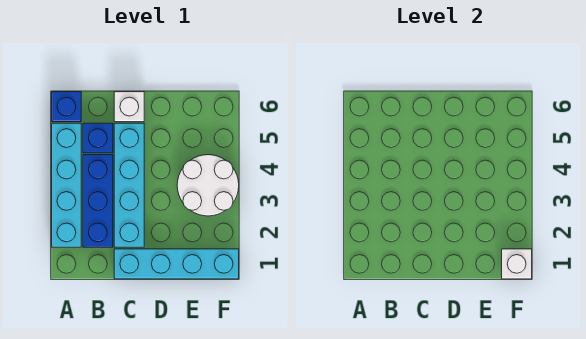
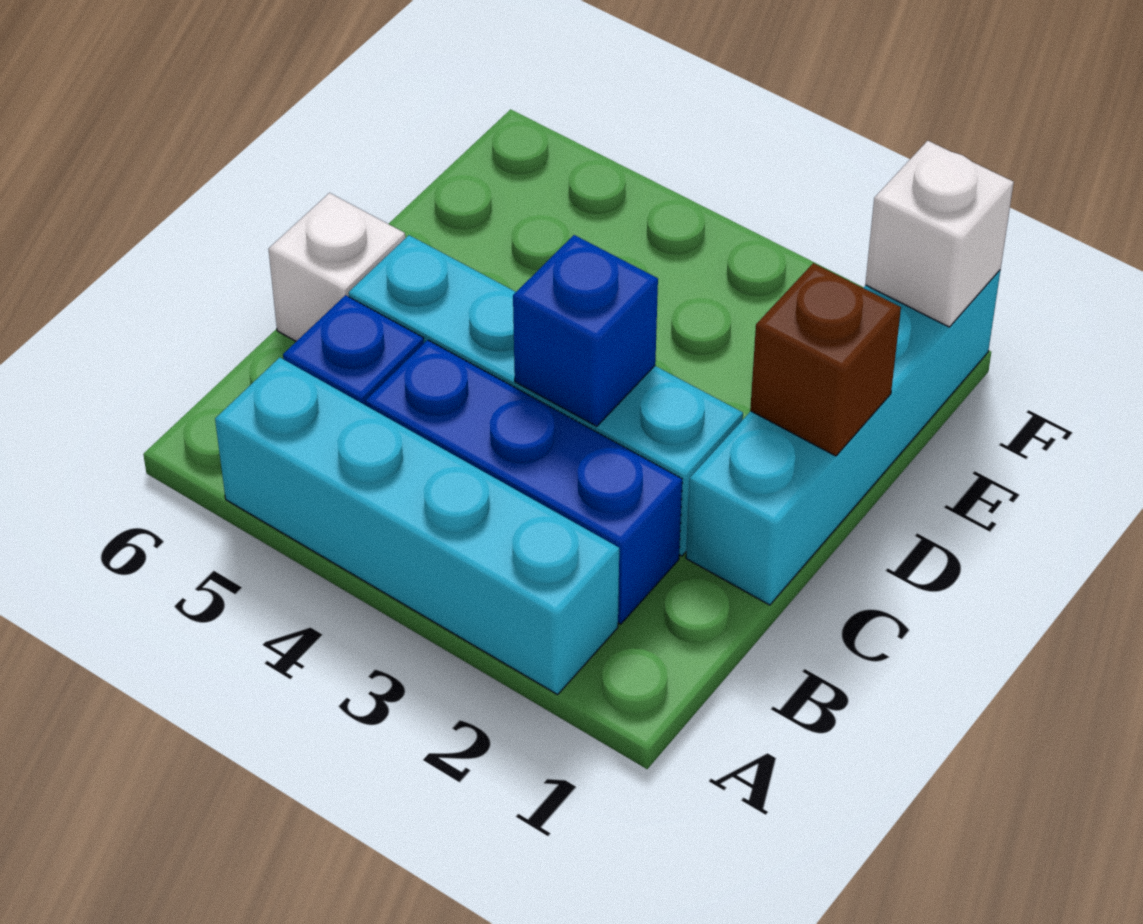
blue brick A6 level 1 -> blue brick C3 level 2
none -> brown brick D1 level 2
white round brick E3:F4 level 1 -> none

